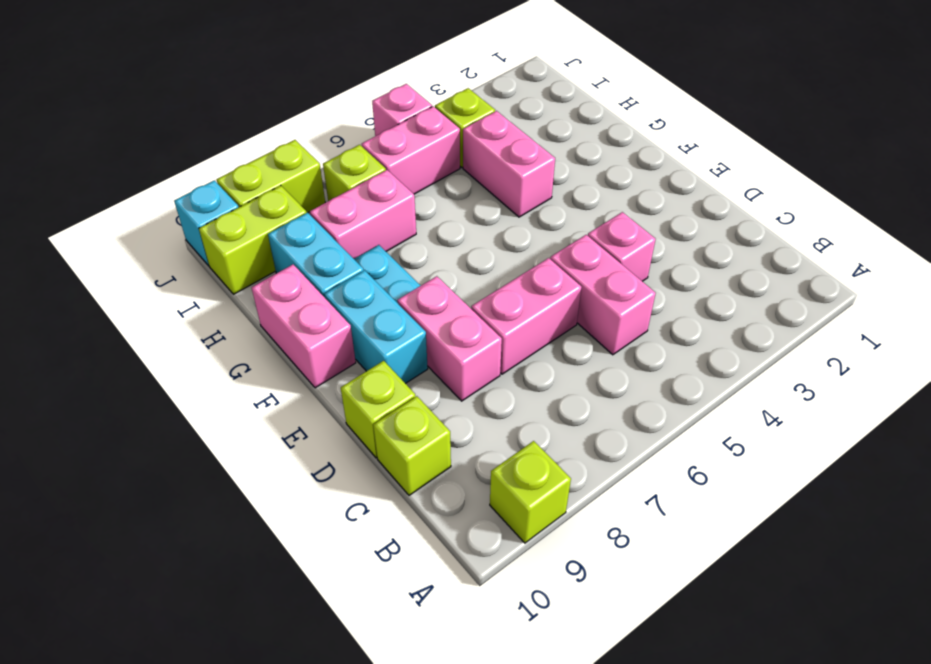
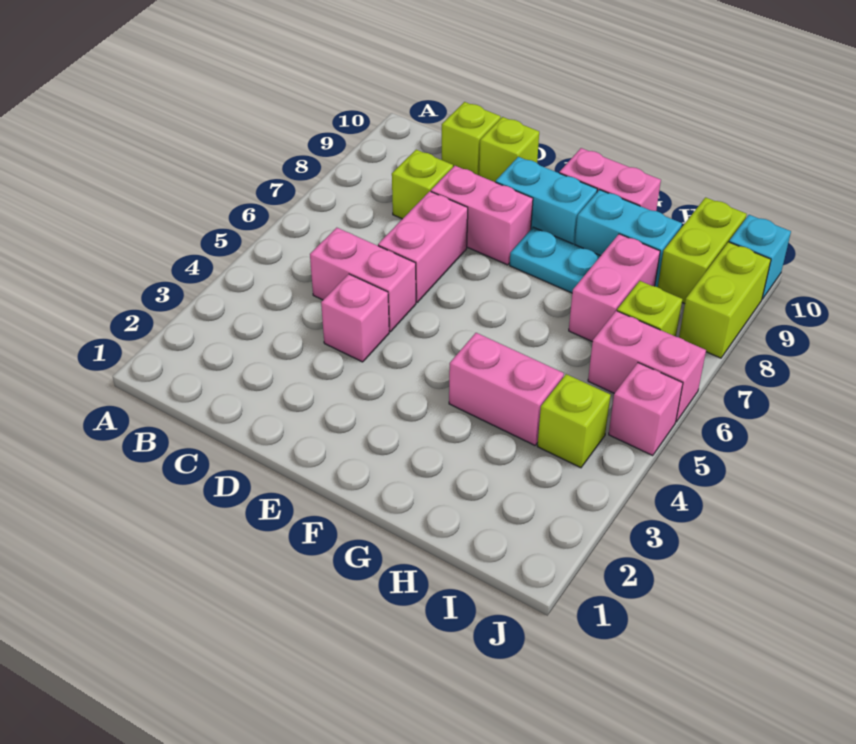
lime brick A9 level 1 -> lime brick C8 level 1
pink brick I5:I6 level 1 -> pink brick I6:J6 level 1

